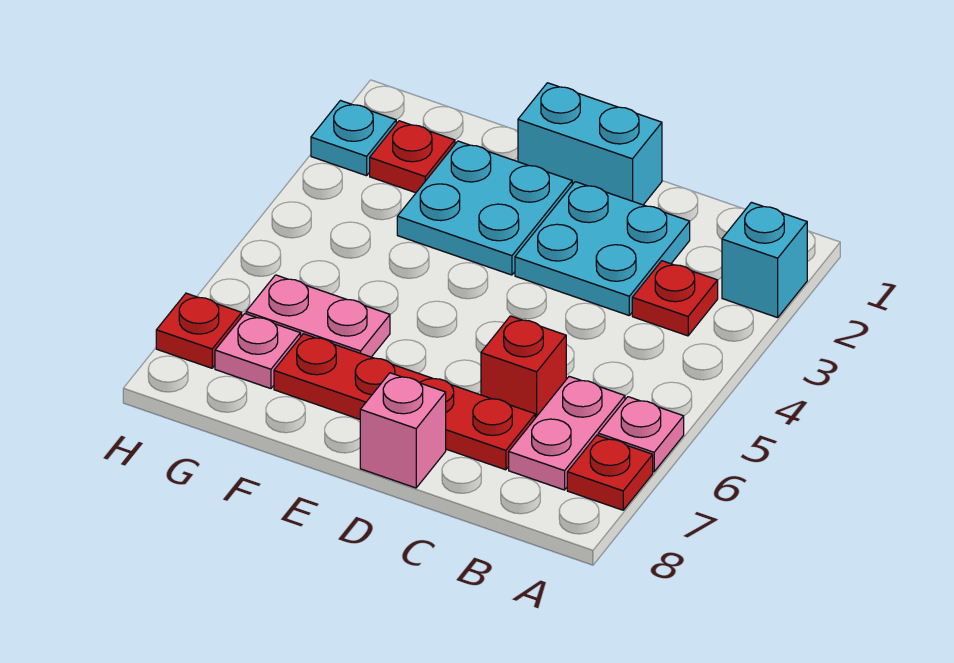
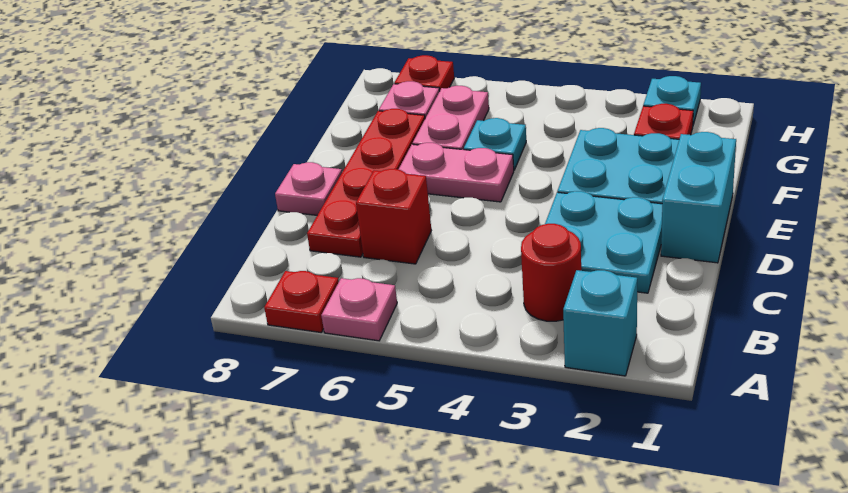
red plate B3 level 1 -> red round brick B3 level 1
pink plate B6:B7 level 1 -> pink plate E5:E6 level 1
pink brick D8 level 1 -> pink plate D8 level 1
none -> cyan plate F5 level 1

